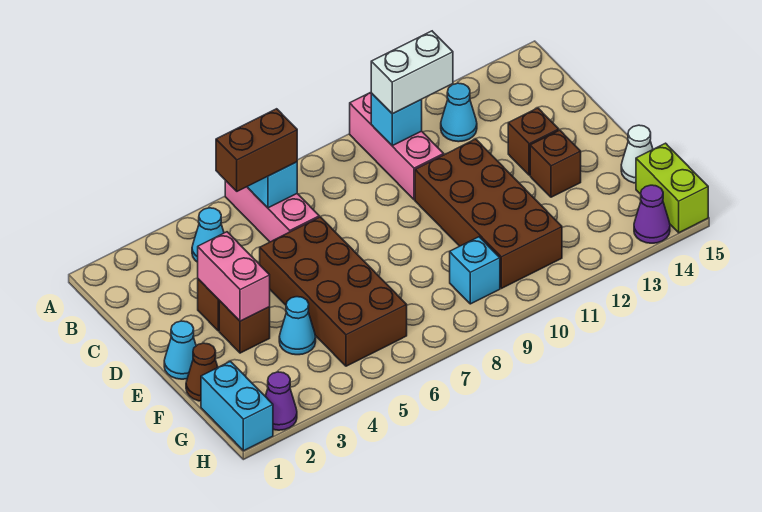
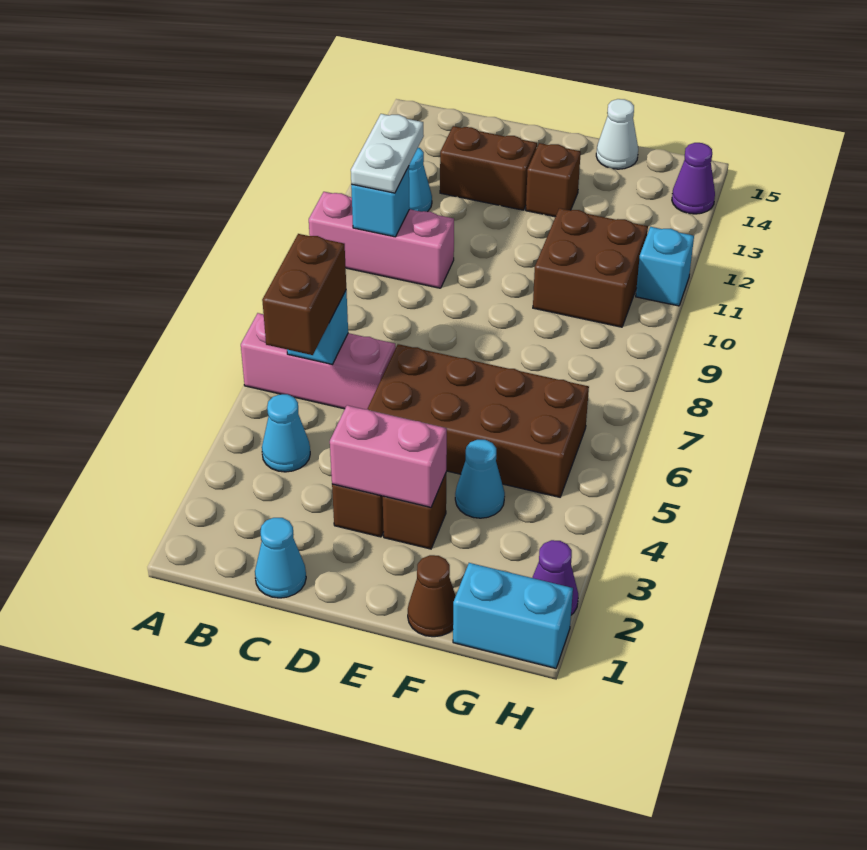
white brick B10:B11 level 3 -> white plate B10:B11 level 3
brown brick D10:G11 level 1 -> brown brick F10:G11 level 1
brown brick D13 level 1 -> brown brick C13:D13 level 1
cyan cone E1 level 1 -> cyan cone C1 level 1
cyan brick G9 level 1 -> cyan brick H11 level 1
lime brick G15:H15 level 1 -> none

